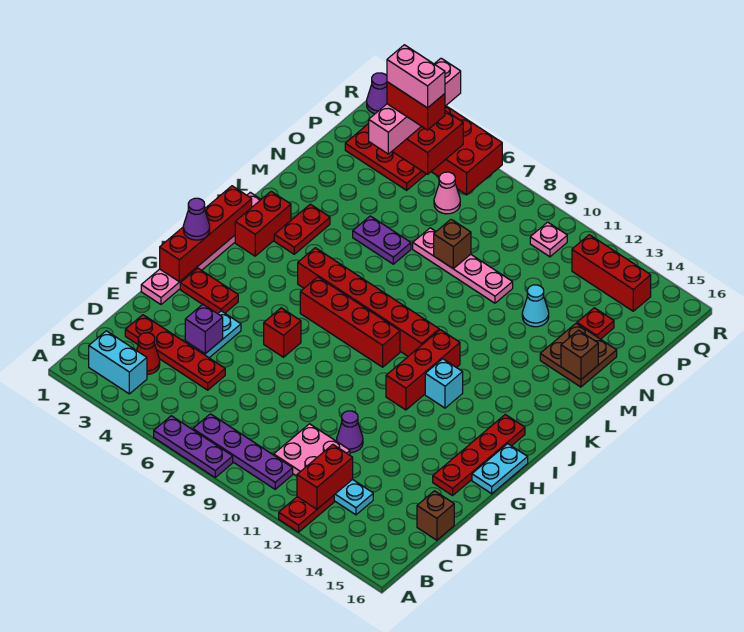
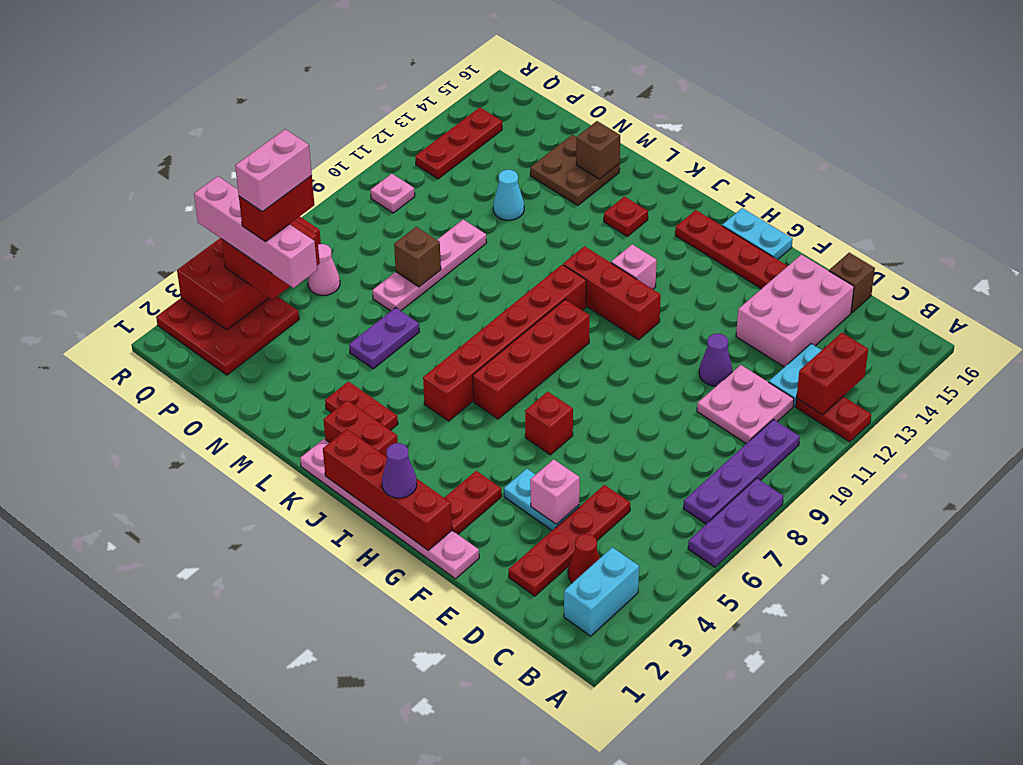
red brick B12:C12 level 2 -> red brick B12:B13 level 2
none -> pink brick D13:E15 level 1
purple brick E4 level 2 -> pink brick E4 level 2
cyan brick I12 level 1 -> pink brick I12 level 1
red plate O14 level 1 -> red plate K14 level 1
red brick Q12:Q14 level 1 -> red plate Q12:Q14 level 1
purple cone R1 level 1 -> none

